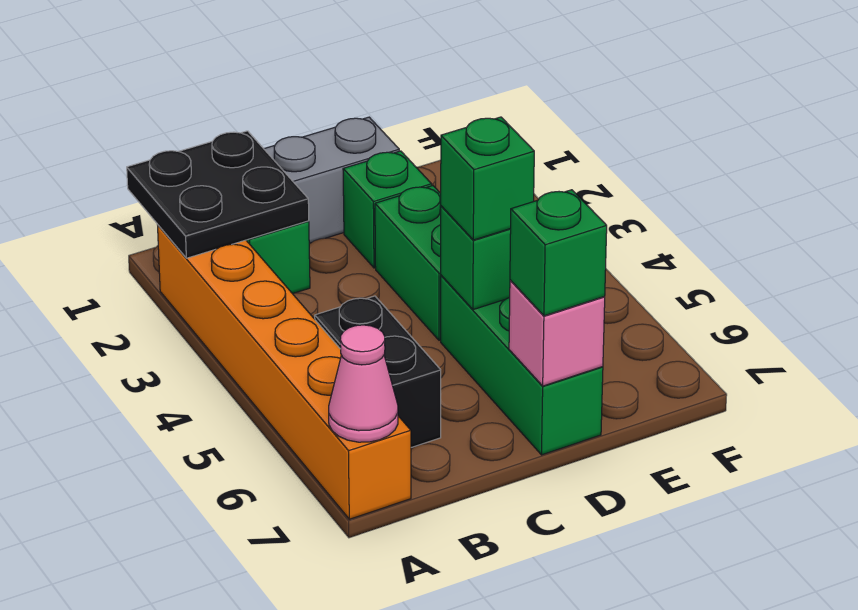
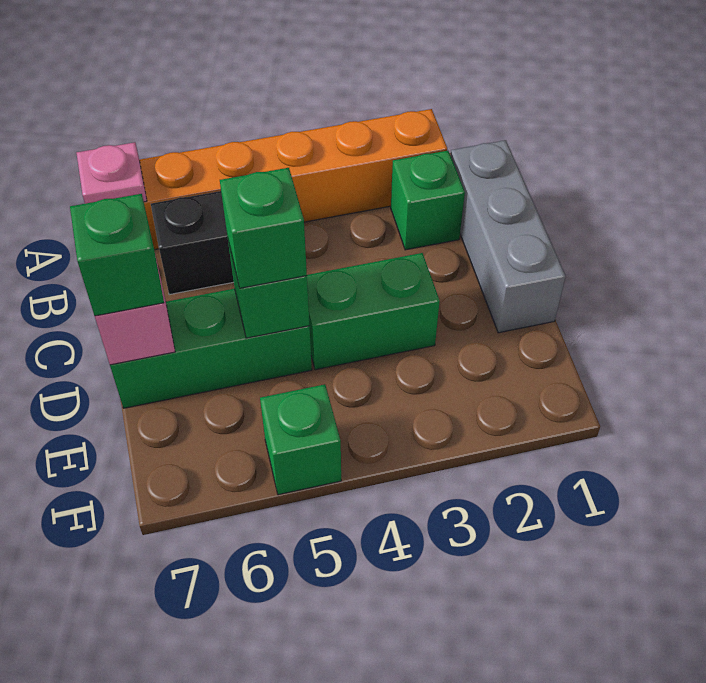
black plate A1:B2 level 2 -> none
pink cone A7 level 2 -> pink plate A7 level 2
green brick D2 level 1 -> green brick F5 level 1

